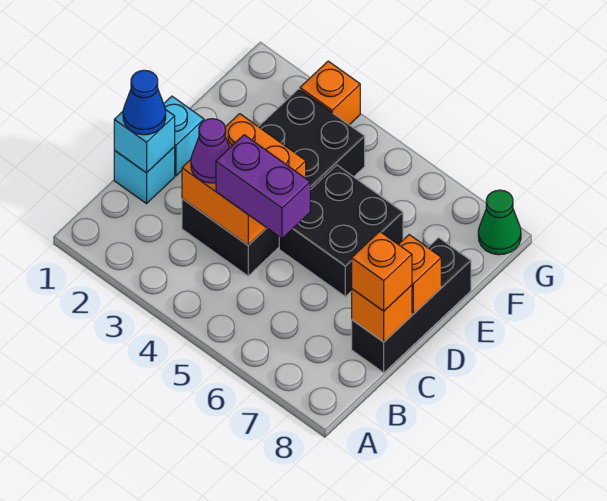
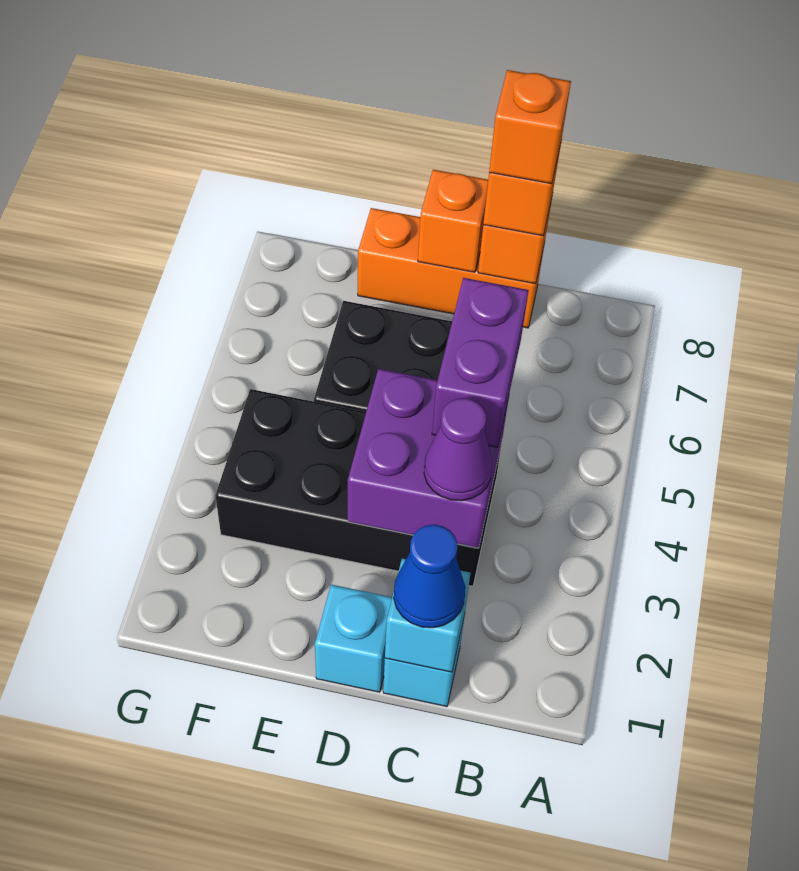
orange brick C3:D4 level 2 -> purple brick C3:D4 level 2
black brick C8:E8 level 1 -> orange brick C8:E8 level 1
orange brick G3 level 1 -> orange brick C8 level 4
green cone G8 level 1 -> none

